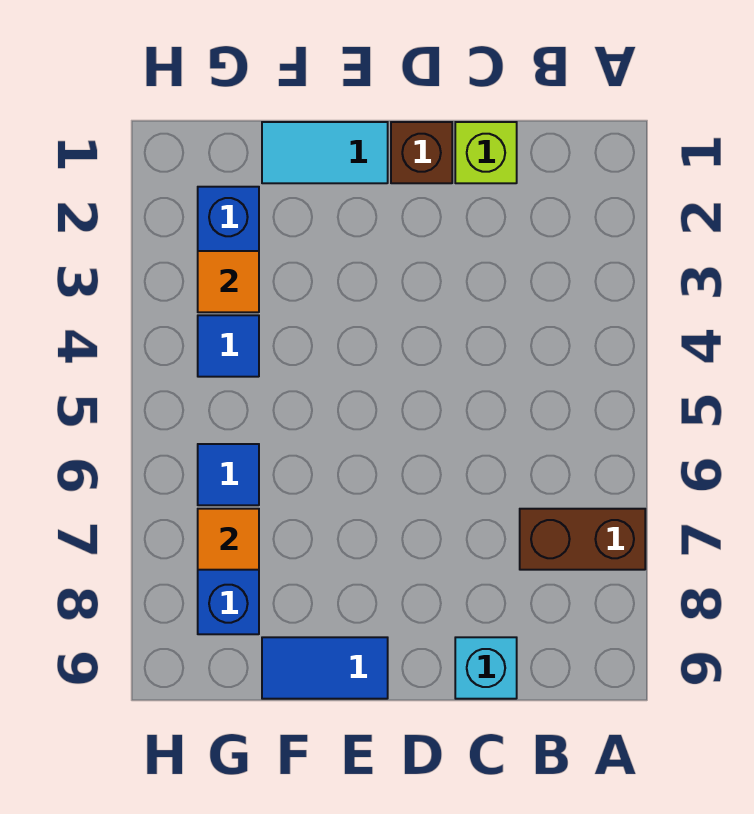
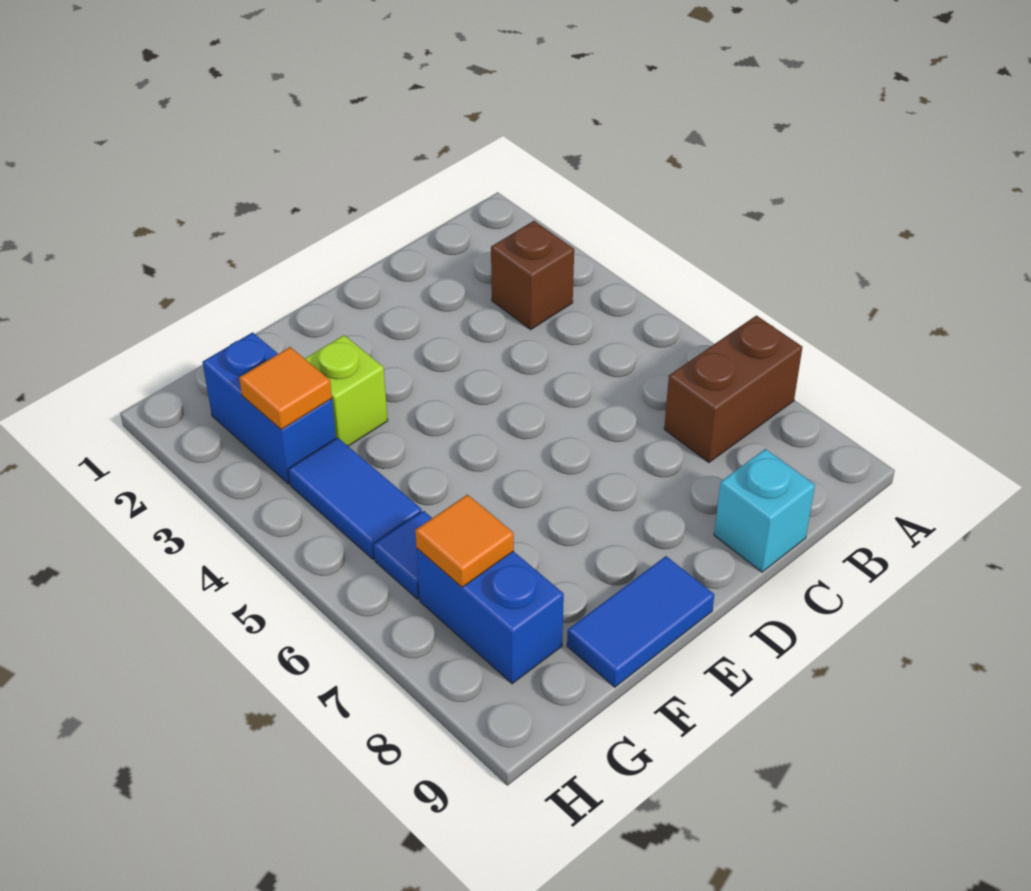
lime brick C1 level 1 -> lime brick F3 level 1
brown brick D1 level 1 -> brown brick B3 level 1
cyan tile E1:F1 level 1 -> none
blue tile G4 level 1 -> blue tile G4:G5 level 1

